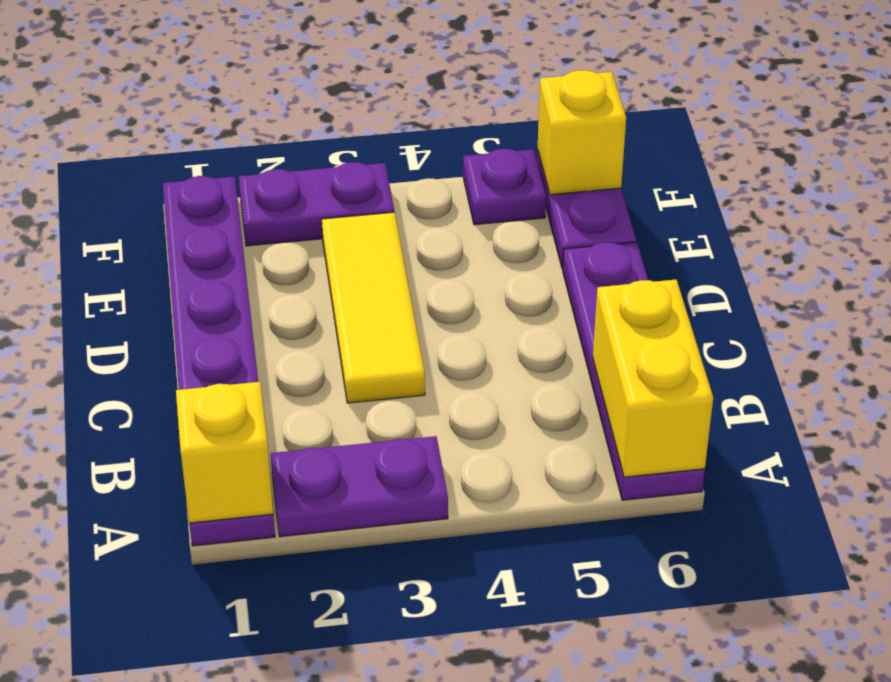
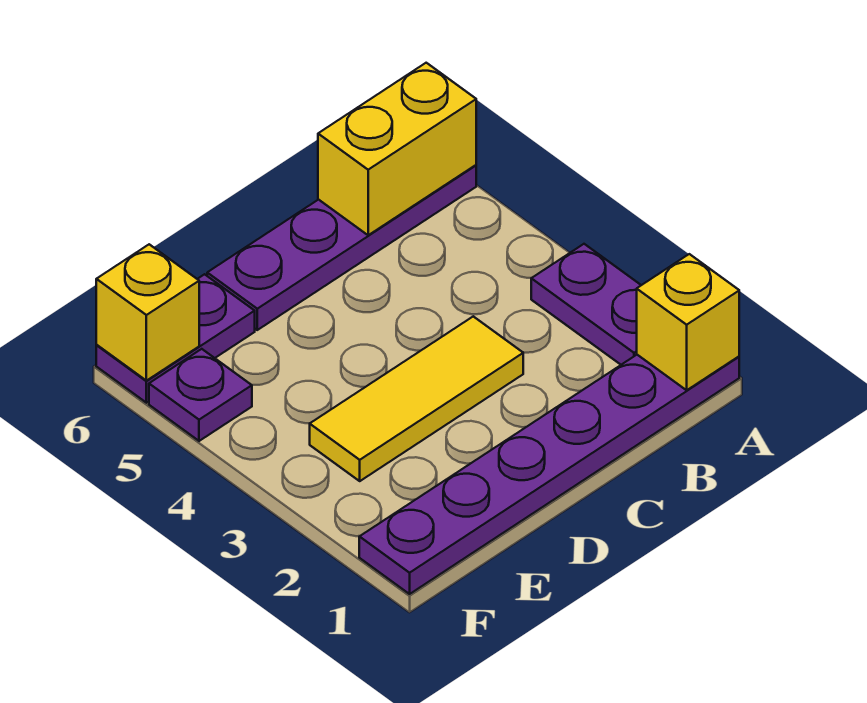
purple plate F2:F3 level 1 -> none

